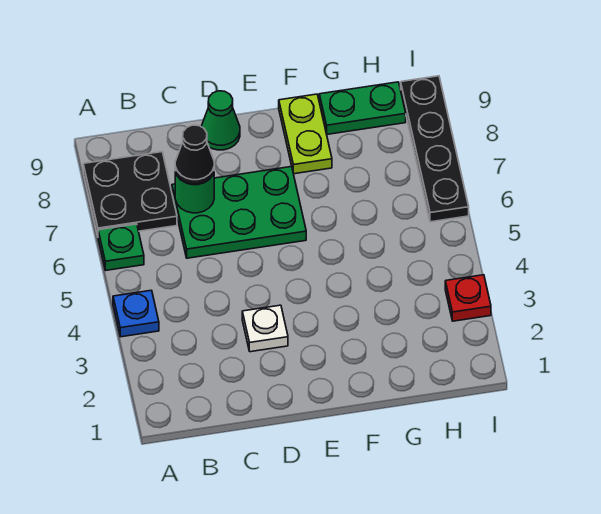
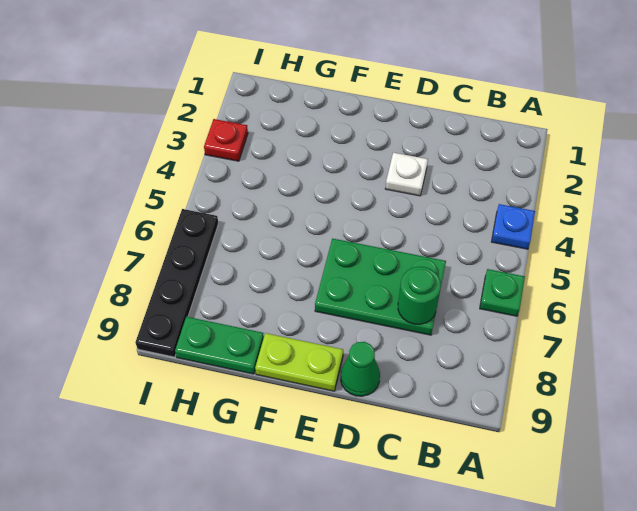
black plate A7:B8 level 1 -> none
black cone C7 level 3 -> none
lime plate F8:F9 level 1 -> lime plate E9:F9 level 1

